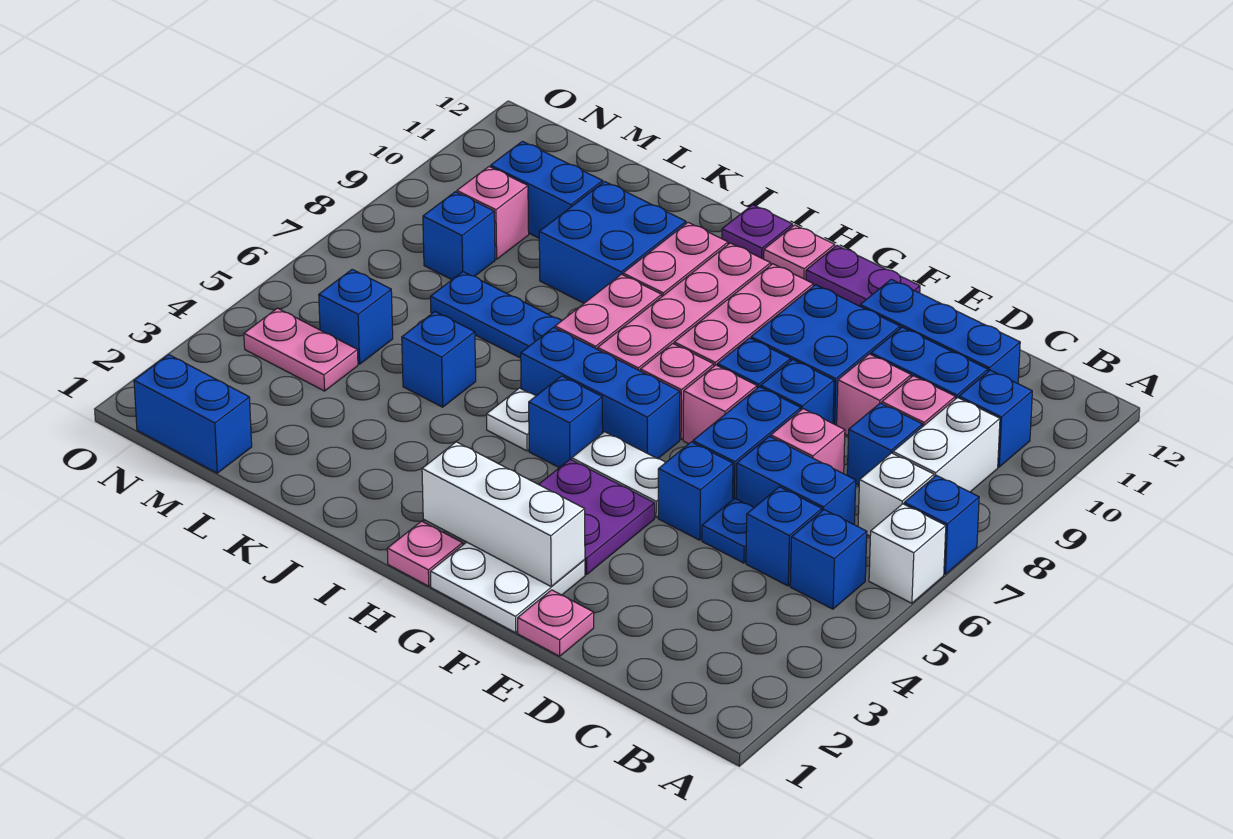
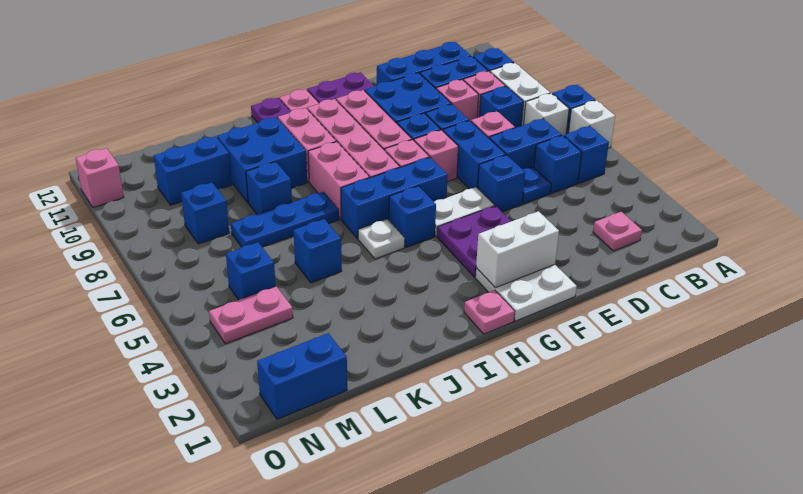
pink plate E1 level 1 -> pink plate C2 level 1
white brick F2:H2 level 2 -> white brick F2:G2 level 2
none -> blue brick K8 level 1
pink brick M9 level 1 -> pink brick O11 level 1

